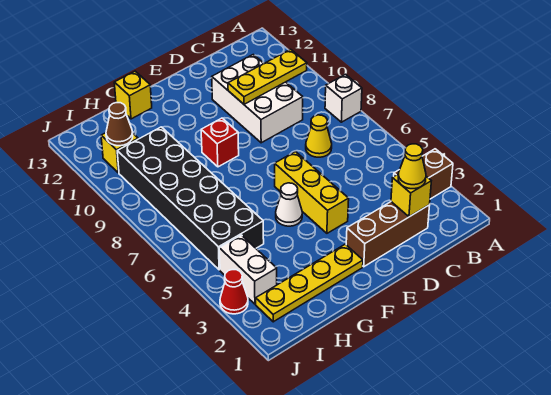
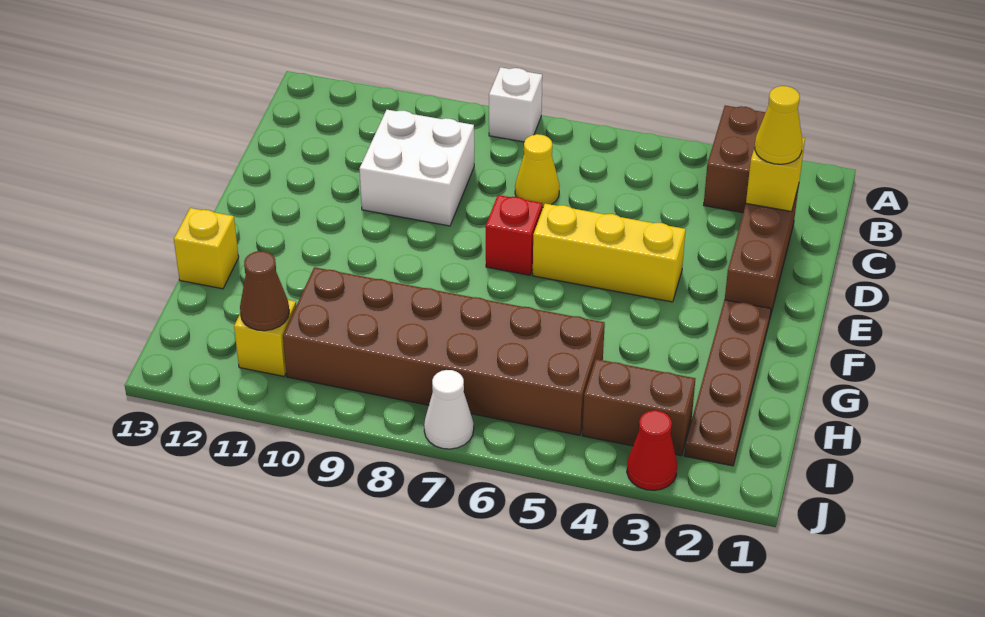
yellow plate B10:D10 level 2 -> none
white brick C9:D11 level 1 -> white brick C9:D10 level 1
yellow plate F2:I2 level 1 -> brown plate F2:I2 level 1
white cone F5 level 1 -> white cone J7 level 1
red brick F9 level 1 -> red brick E7 level 1
black brick H5:I10 level 1 -> brown brick H5:I10 level 1
white brick I3:I4 level 1 -> brown brick I3:I4 level 1

